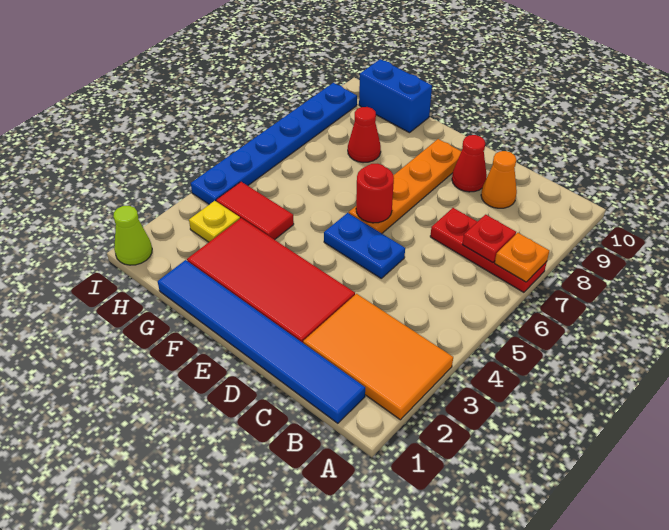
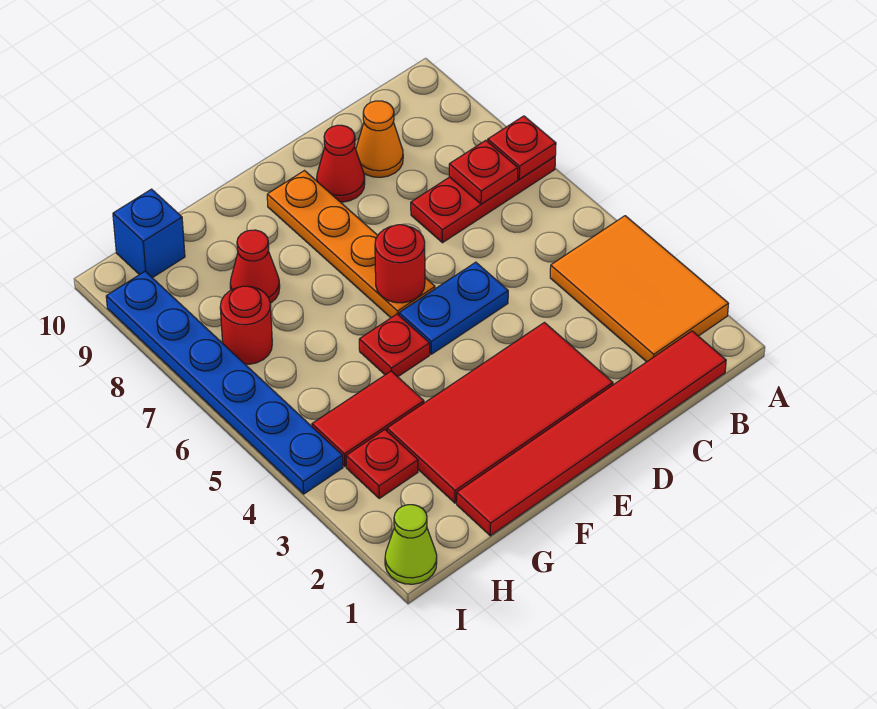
orange tile A2:C3 level 1 -> orange tile A2:B4 level 1
orange plate A7 level 2 -> red plate A7 level 2
blue tile B1:G1 level 1 -> red tile B1:G1 level 1
none -> red plate F5 level 1
blue brick G10:H10 level 1 -> blue brick H10 level 1
yellow plate H3 level 1 -> red plate H3 level 1
none -> red round brick H7 level 1

